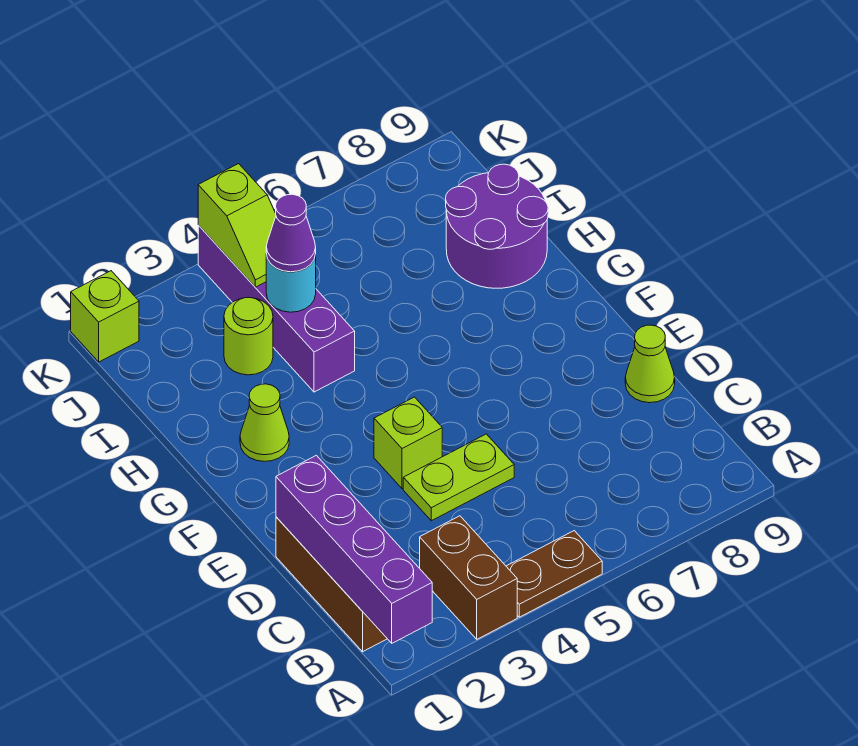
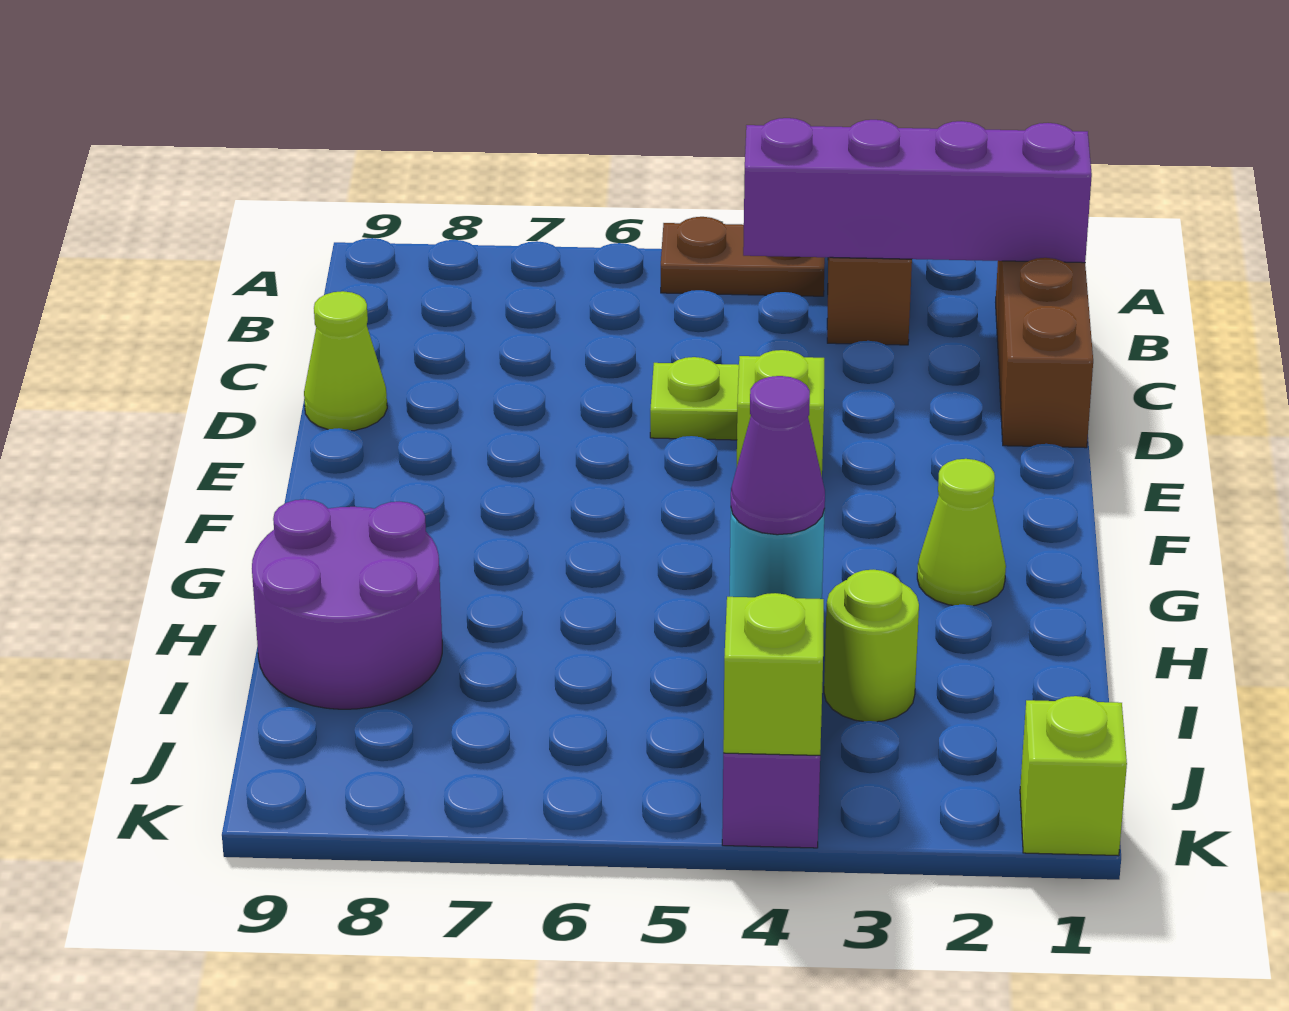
purple brick A1:D1 level 2 -> purple brick B1:B4 level 2

